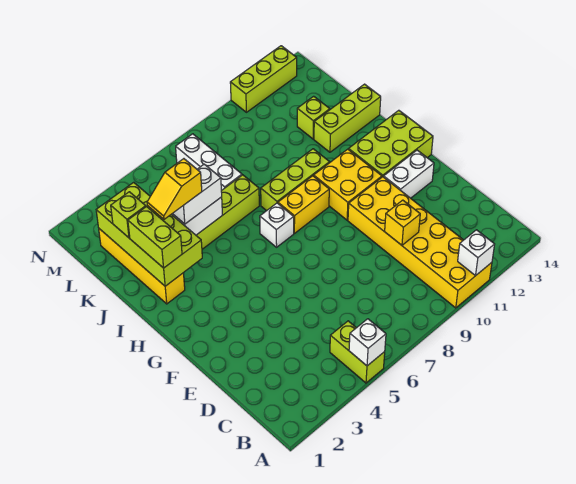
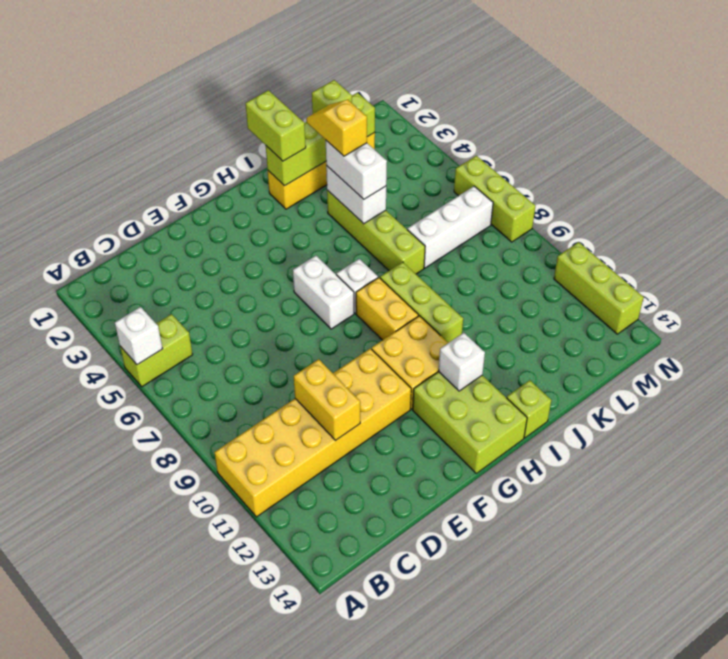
white brick A11 level 2 -> white brick H12 level 2
yellow brick D10 level 2 -> yellow brick D10:D11 level 2
white brick F12:F13 level 1 -> white brick G6:G7 level 1
lime brick I2:L3 level 2 -> lime brick I2:L2 level 2
lime brick I2:J2 level 3 -> lime brick I1:I2 level 3
lime brick J12:J14 level 1 -> lime brick N6:N8 level 1
lime brick K12 level 1 -> lime brick I14 level 1

